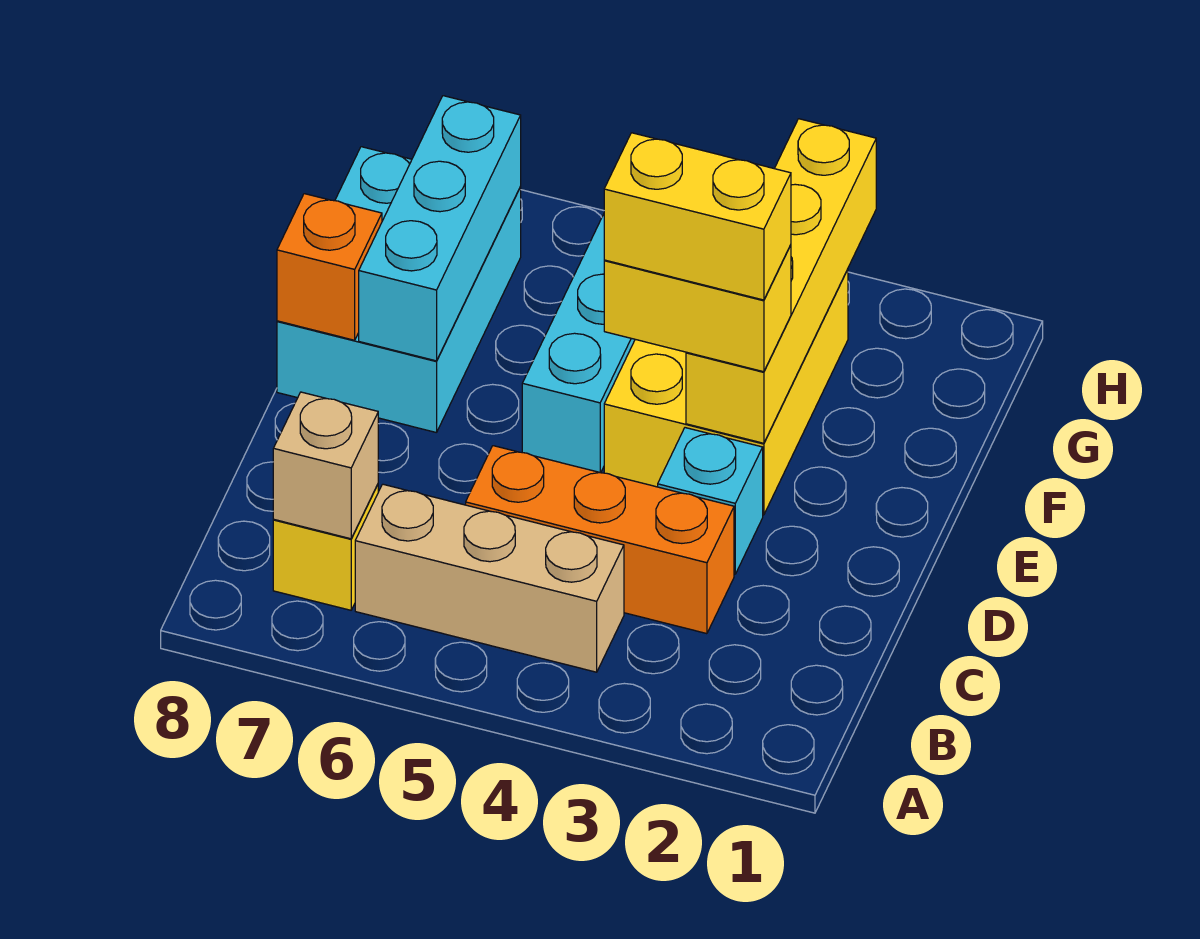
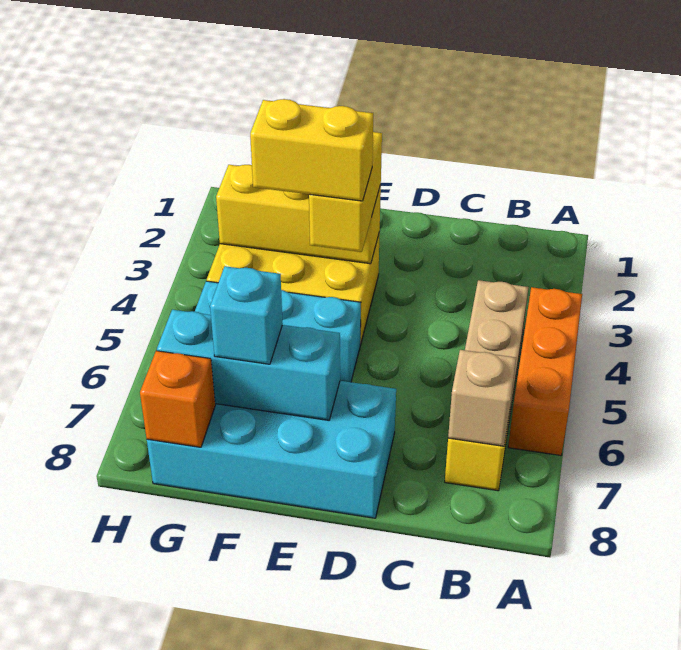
orange brick C3:C5 level 1 -> orange brick A4:A6 level 1
cyan brick D3 level 1 -> cyan brick F7 level 3
yellow brick E3:H3 level 2 -> yellow brick E3:G3 level 2
yellow brick E3:E4 level 4 -> yellow brick E4:F4 level 4
cyan brick E7:G8 level 1 -> cyan brick D7:G8 level 1
orange brick E8 level 2 -> orange brick G8 level 2

